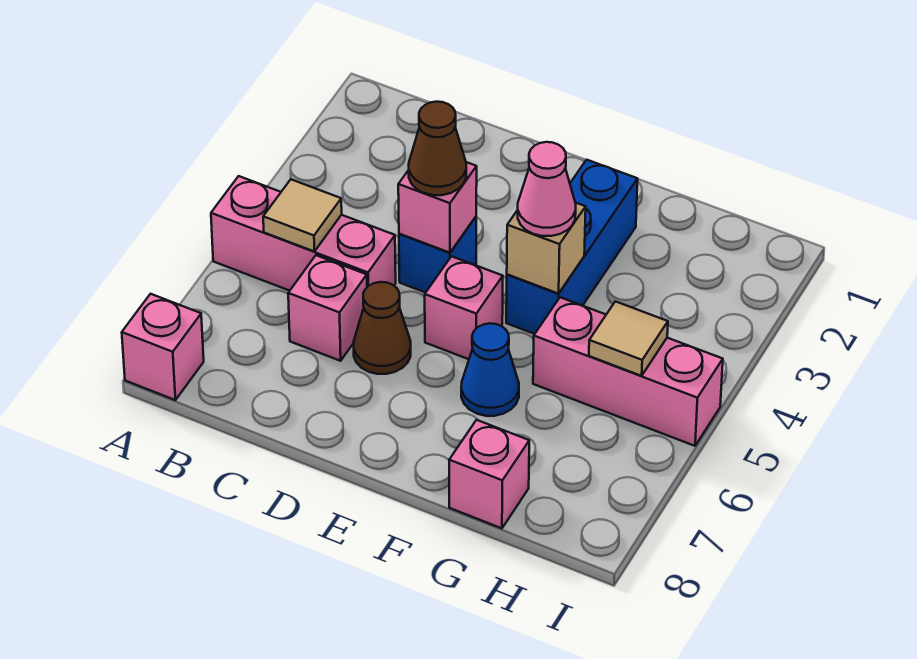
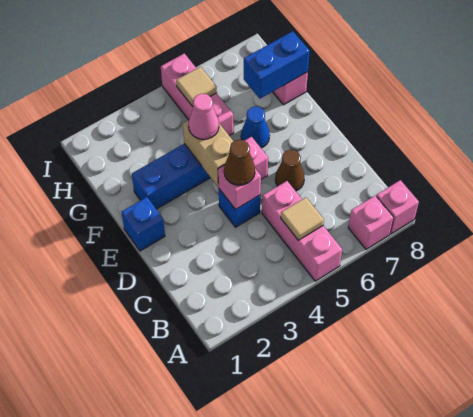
pink brick C6 level 1 -> pink brick A7 level 1
none -> blue brick E1 level 1
tan brick F4 level 2 -> tan brick E4:F4 level 2
none -> blue brick G7:G8 level 2

